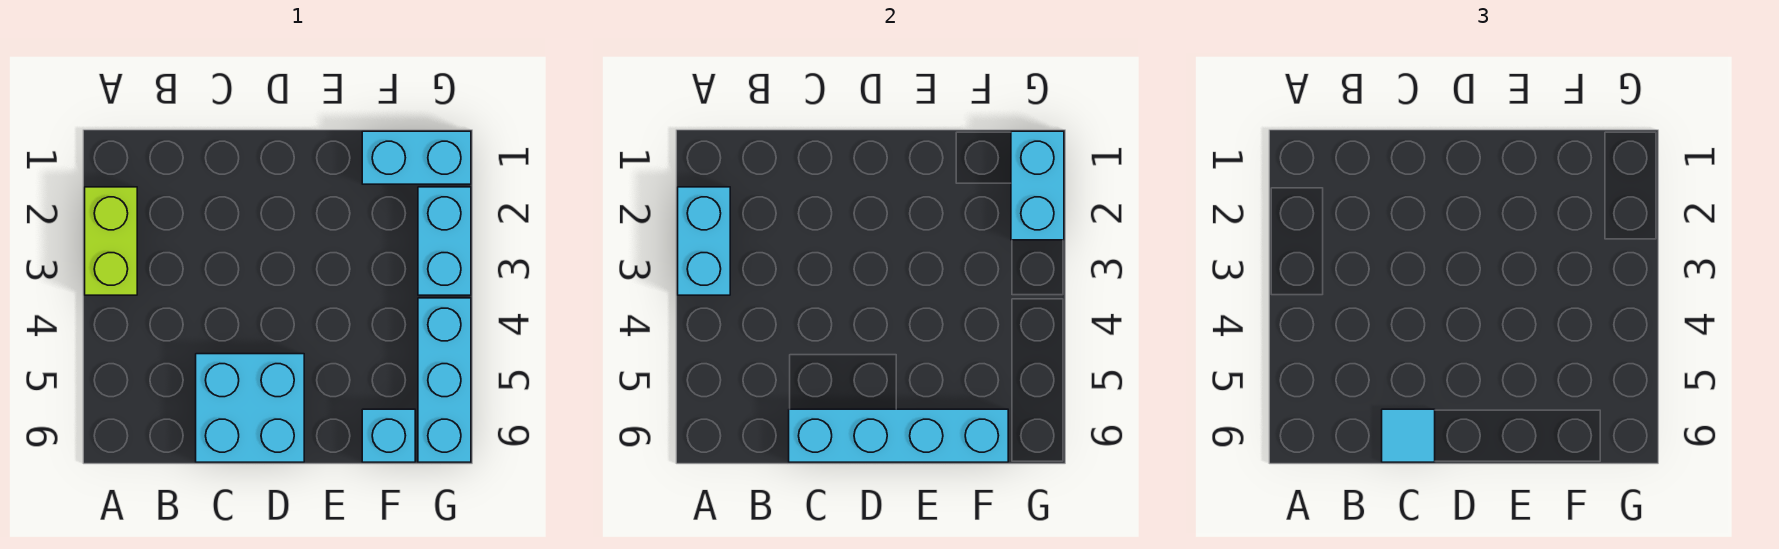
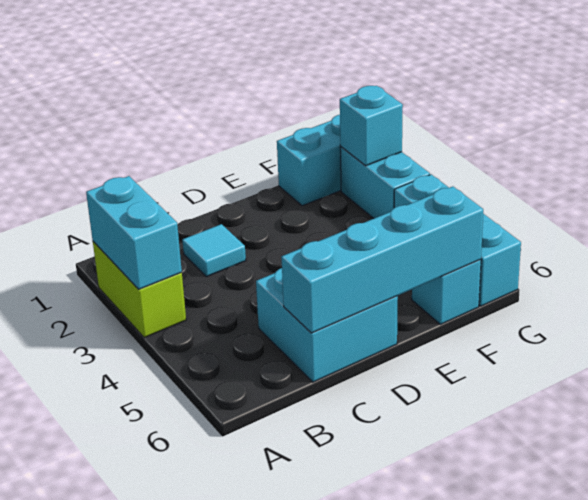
cyan tile C6 level 3 -> cyan tile C2 level 1
cyan brick G1:G2 level 2 -> cyan brick G2 level 2

